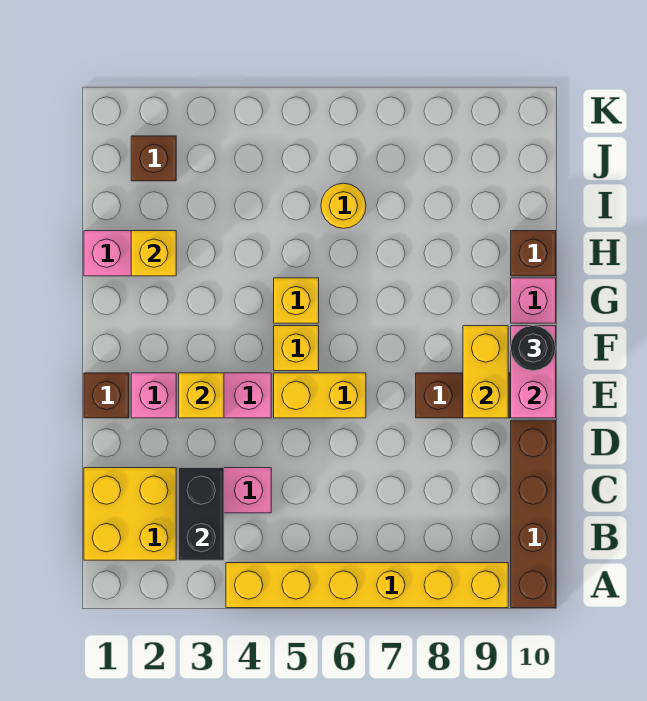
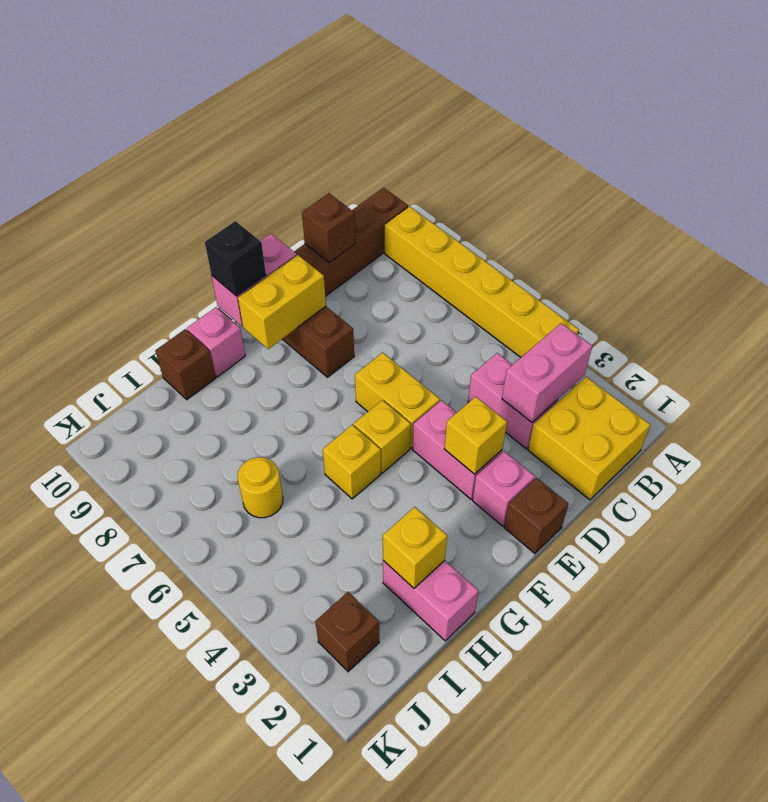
black brick B3:C3 level 2 -> pink brick B3:C3 level 2
none -> brown brick C10 level 2
black round brick F10 level 3 -> black brick F10 level 3

